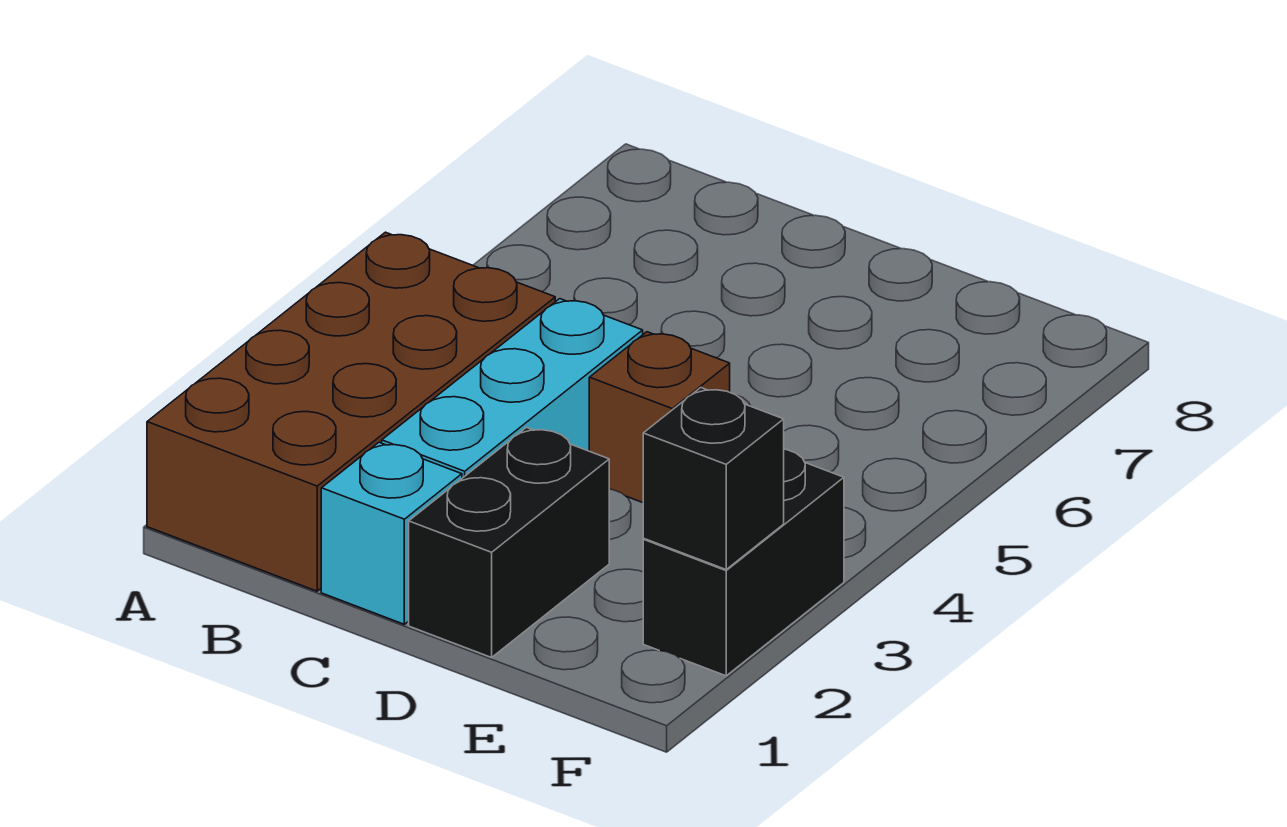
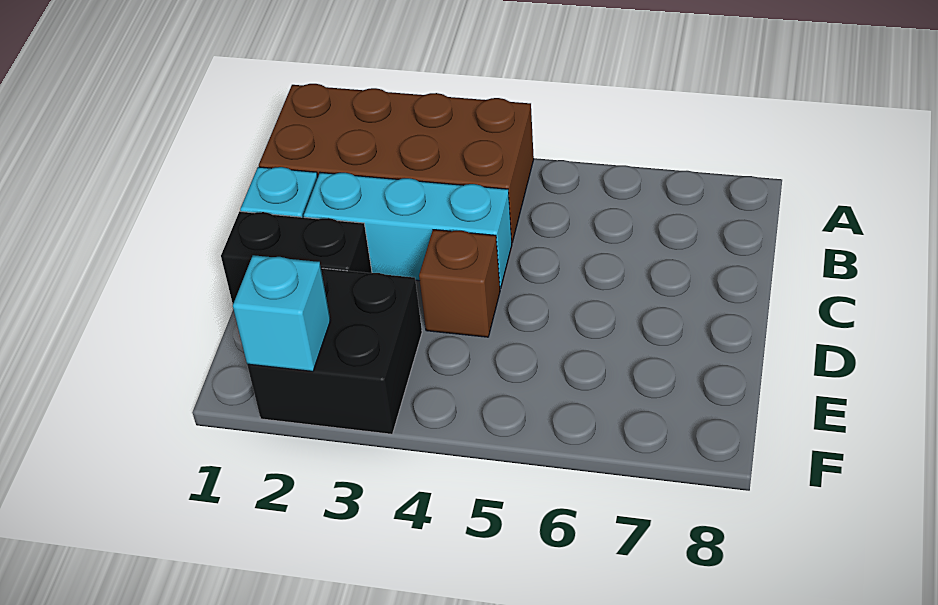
black brick F2:F3 level 1 -> black brick E2:F3 level 1
black brick F2 level 2 -> cyan brick F2 level 2

